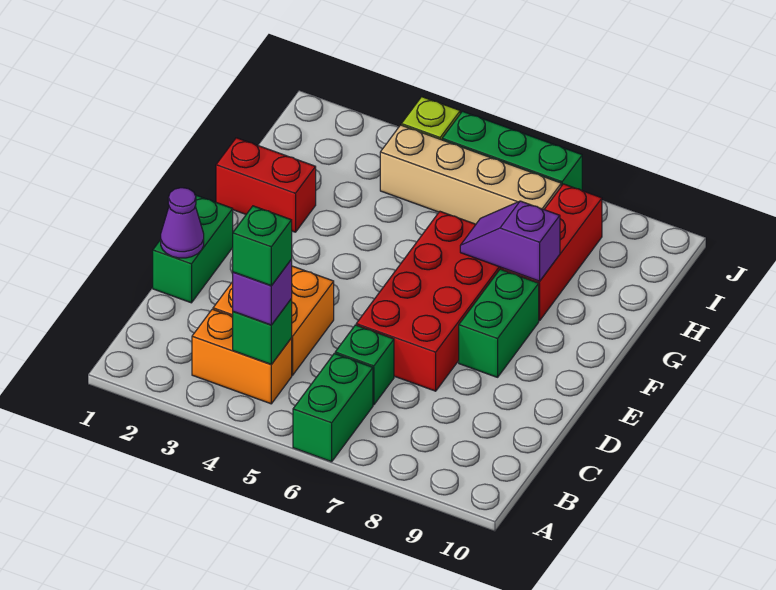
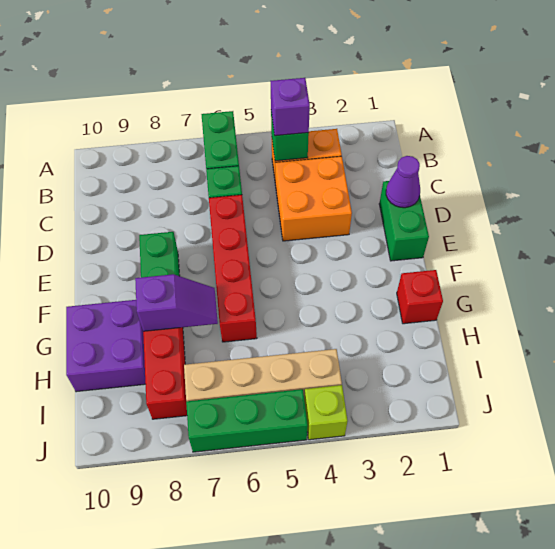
green brick B4 level 4 -> none
red brick D6:G7 level 1 -> red brick D6:G6 level 1
red brick G1:G2 level 1 -> red brick G1 level 1
none -> purple brick G9:H10 level 1

